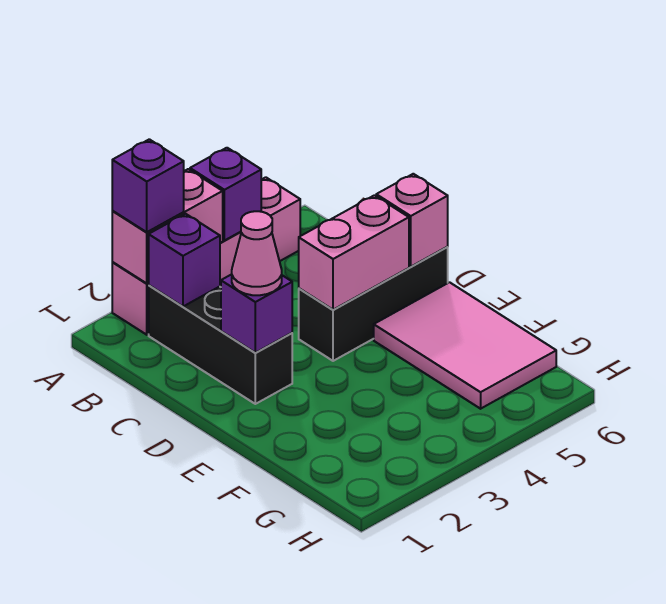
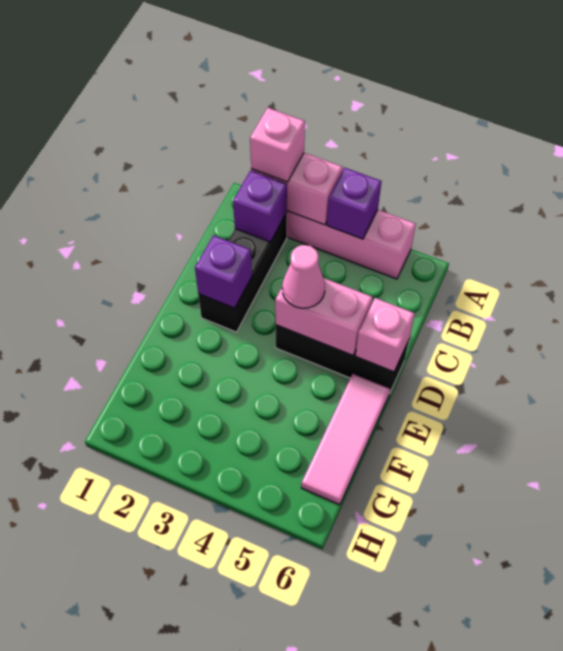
purple brick A2 level 3 -> pink brick A2 level 3
pink cone D2 level 3 -> pink cone D4 level 3
pink tile E5:G6 level 1 -> pink tile E6:G6 level 1

